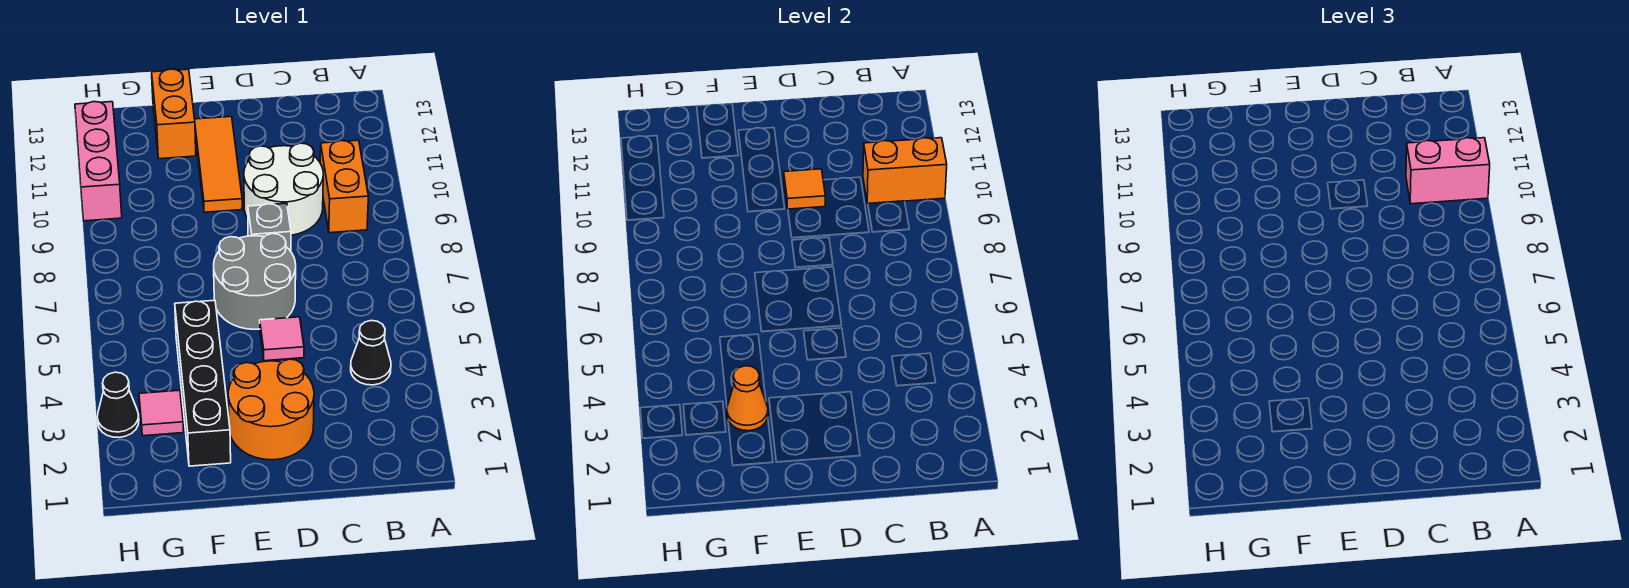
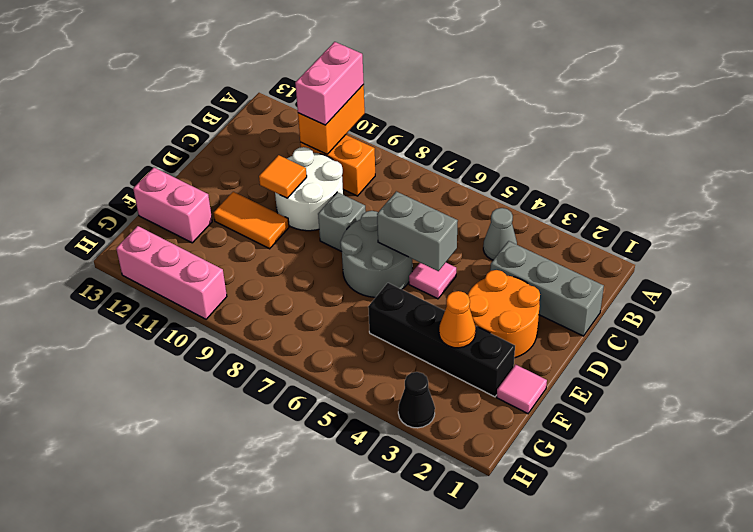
black cone B4 level 1 -> grey cone B4 level 1
none -> grey brick C1:C3 level 1
none -> grey brick D5:D6 level 2
orange tile E10:E12 level 1 -> orange tile E10:E11 level 1
orange brick F12:F13 level 1 -> pink brick F12:F13 level 1
pink tile G3 level 1 -> pink tile F1 level 1

